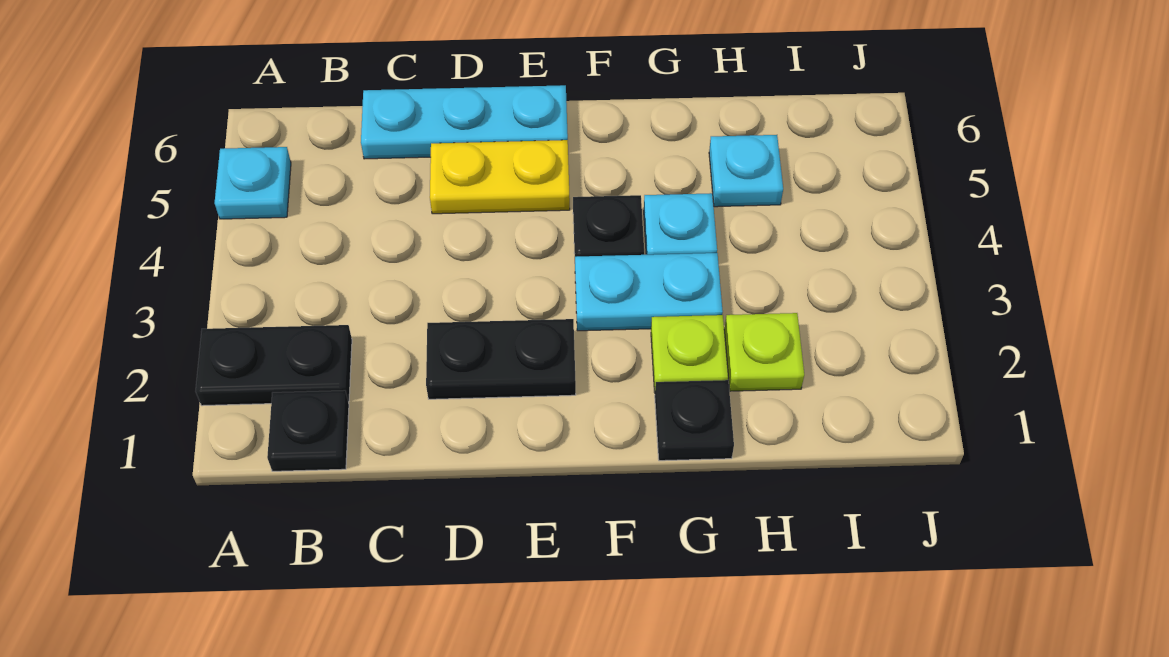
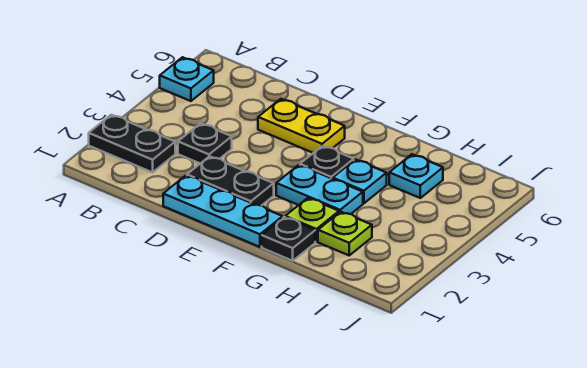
black plate B1 level 1 -> black plate C3 level 1
cyan plate C6:E6 level 1 -> cyan plate D1:F1 level 1

